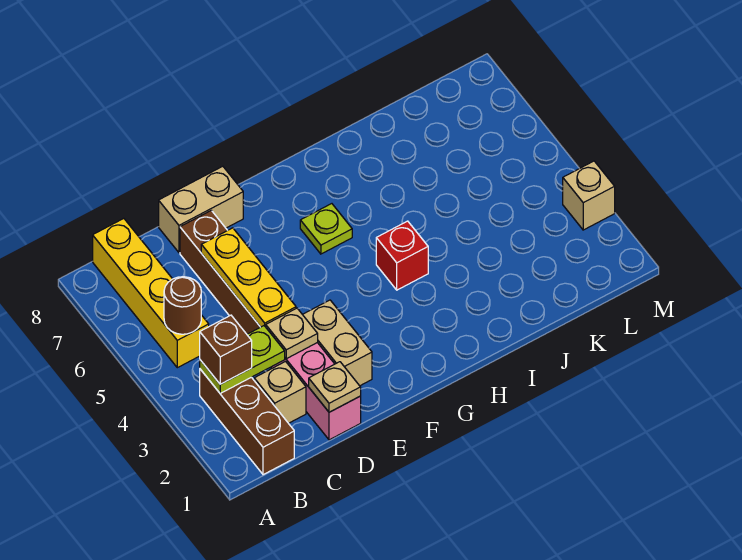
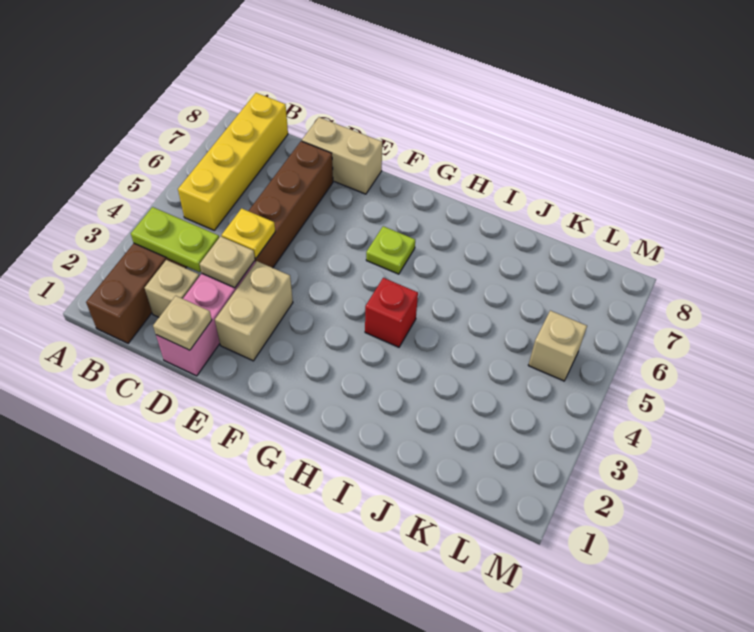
brown brick B3 level 3 -> none
brown round brick B5 level 2 -> none
yellow plate D4:D6 level 2 -> yellow plate D4 level 2
tan brick M3 level 1 -> tan brick L5 level 1

